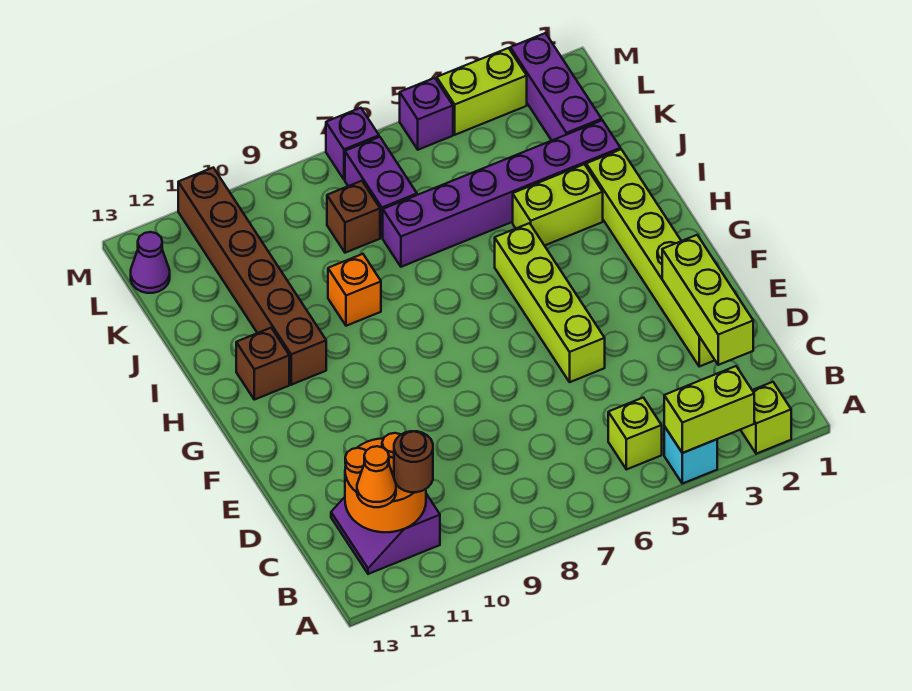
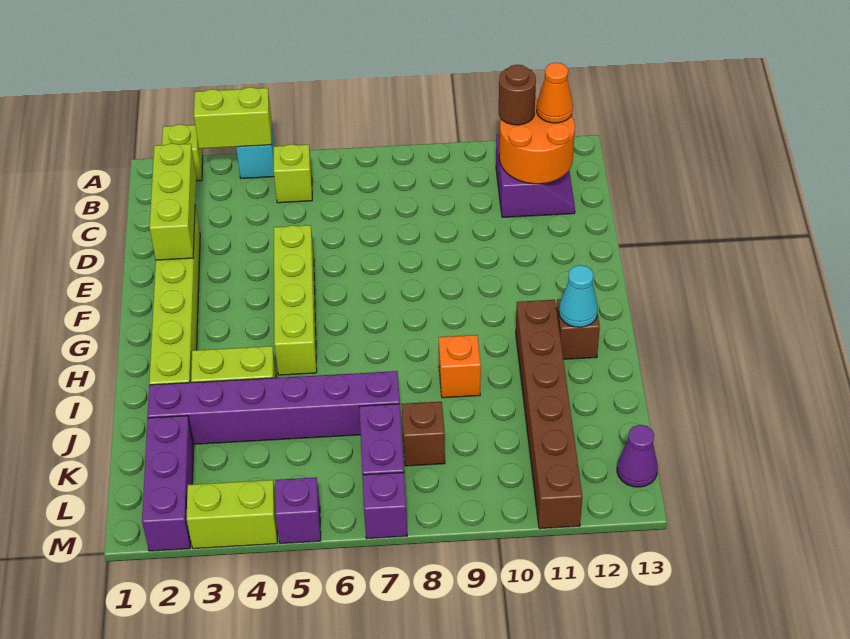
none -> cyan cone H12 level 2

